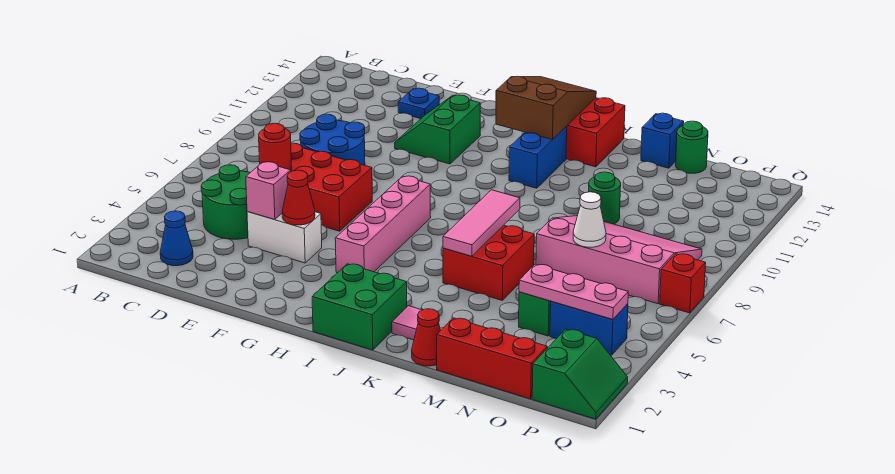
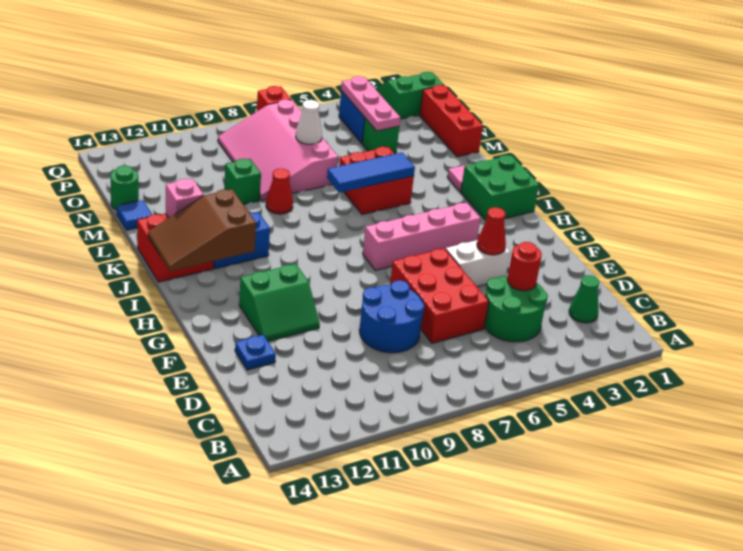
blue cone C2 level 1 -> green cone C2 level 1
red round brick D6 level 2 -> red round brick D4 level 2
white brick E4:F4 level 1 -> white brick F4:F5 level 1
pink brick E4 level 2 -> pink brick K13 level 2
pink tile K5:K7 level 2 -> blue tile K5:K7 level 2
red cone L1 level 1 -> red cone L9 level 1
green round brick M10 level 1 -> green brick M10 level 1
blue brick M14 level 1 -> blue tile M14 level 1

